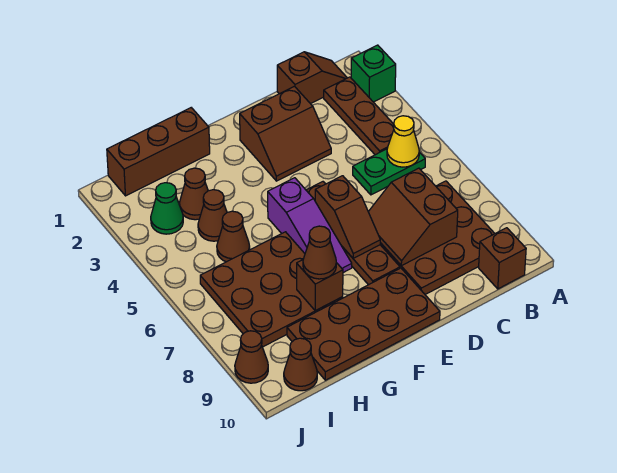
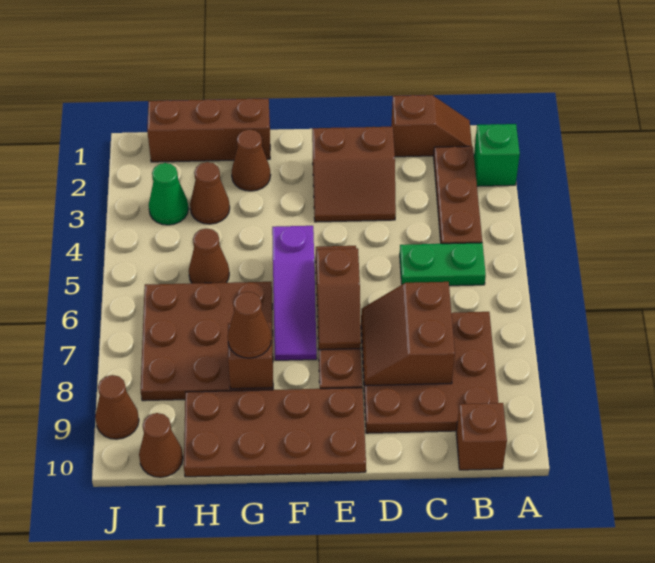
yellow cone B5 level 2 -> none
brown cone H4 level 1 -> brown cone G2 level 1

